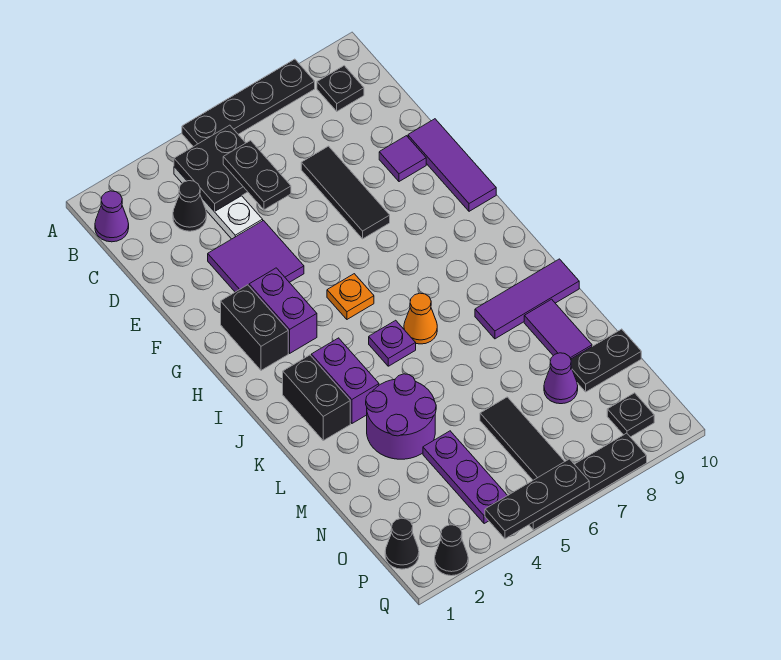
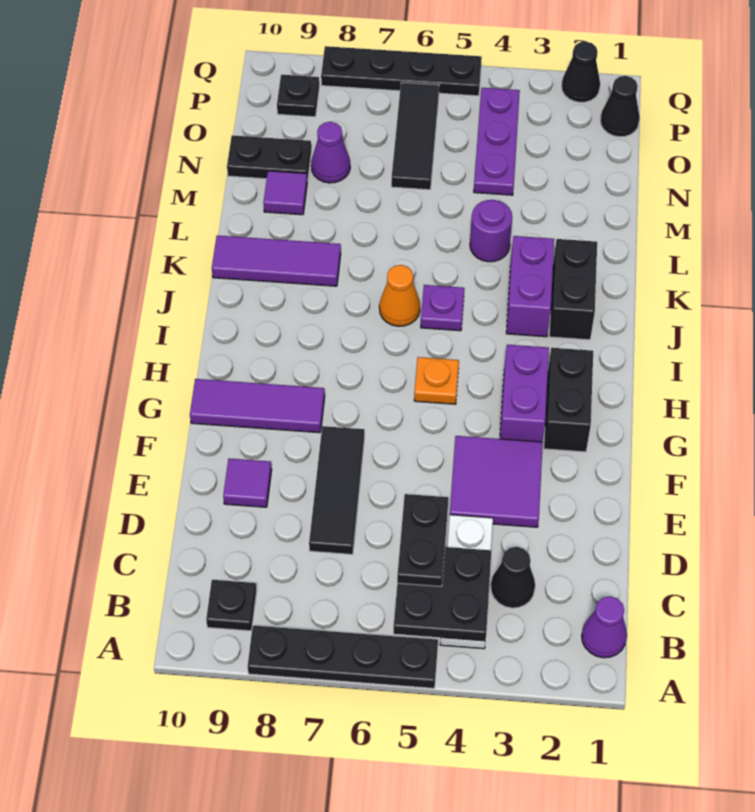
purple tile E10:G10 level 1 -> purple tile G8:G10 level 1
purple round brick L3:M4 level 1 -> purple round brick L4 level 1
purple tile L9:M9 level 1 -> purple tile M9 level 1
black plate Q4:Q6 level 2 -> none

